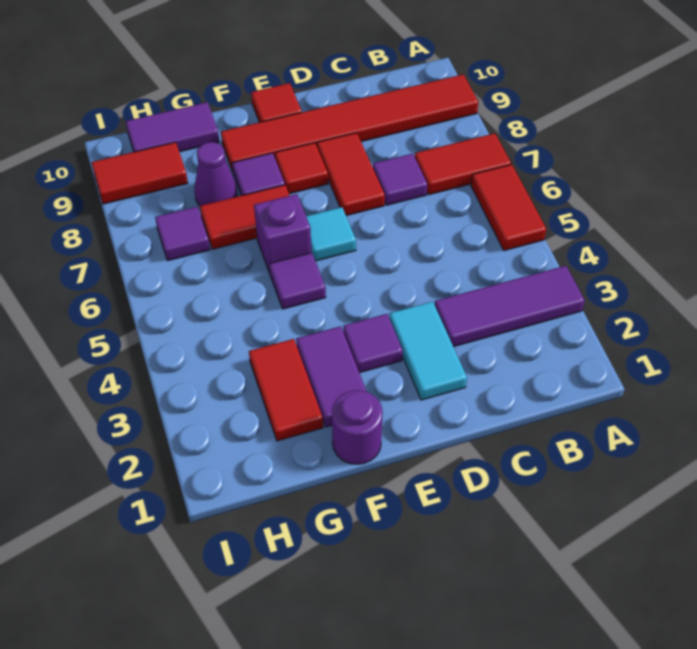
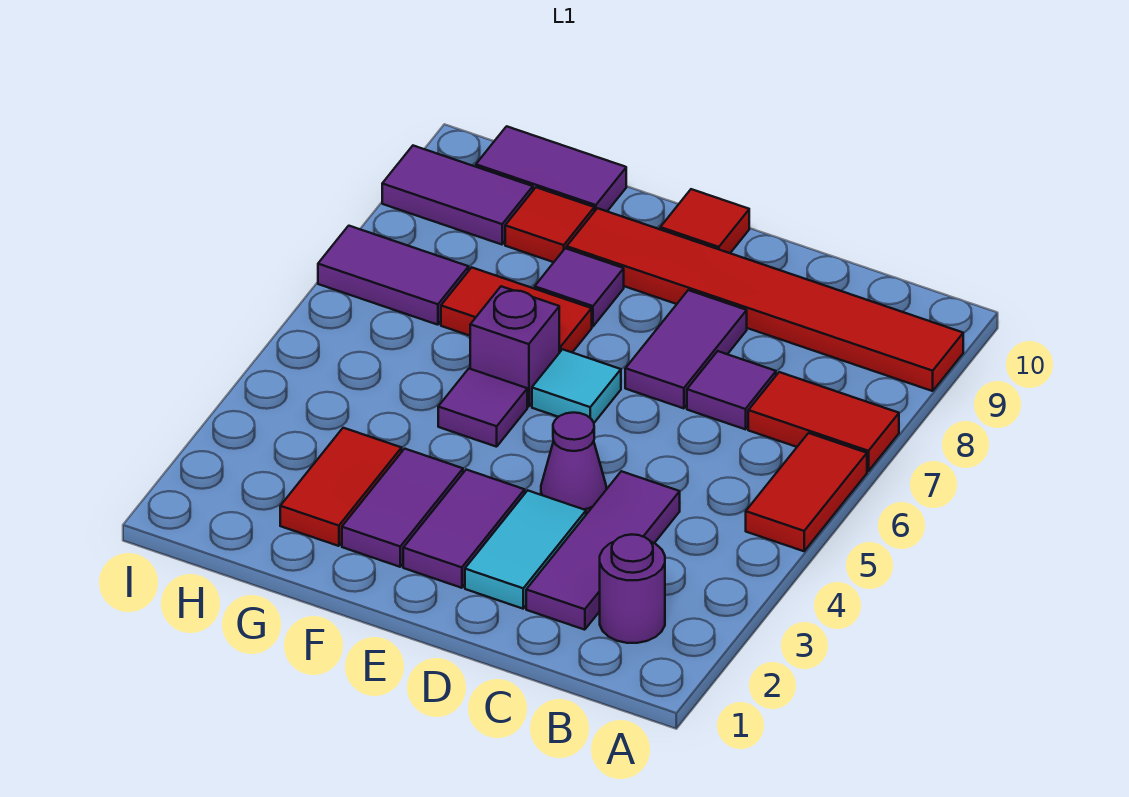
purple tile A3:C3 level 1 -> purple tile C2:C4 level 1
red tile D7:D8 level 1 -> purple tile D7:D8 level 1
purple tile E3 level 1 -> purple tile E2:E3 level 1
red tile E8 level 1 -> red tile G9 level 1
purple round brick F1 level 1 -> purple round brick B2 level 1
purple cone G8 level 1 -> purple cone D4 level 1
purple tile H7 level 1 -> purple tile H7:I7 level 1
red tile H9:I9 level 1 -> purple tile H9:I9 level 1

